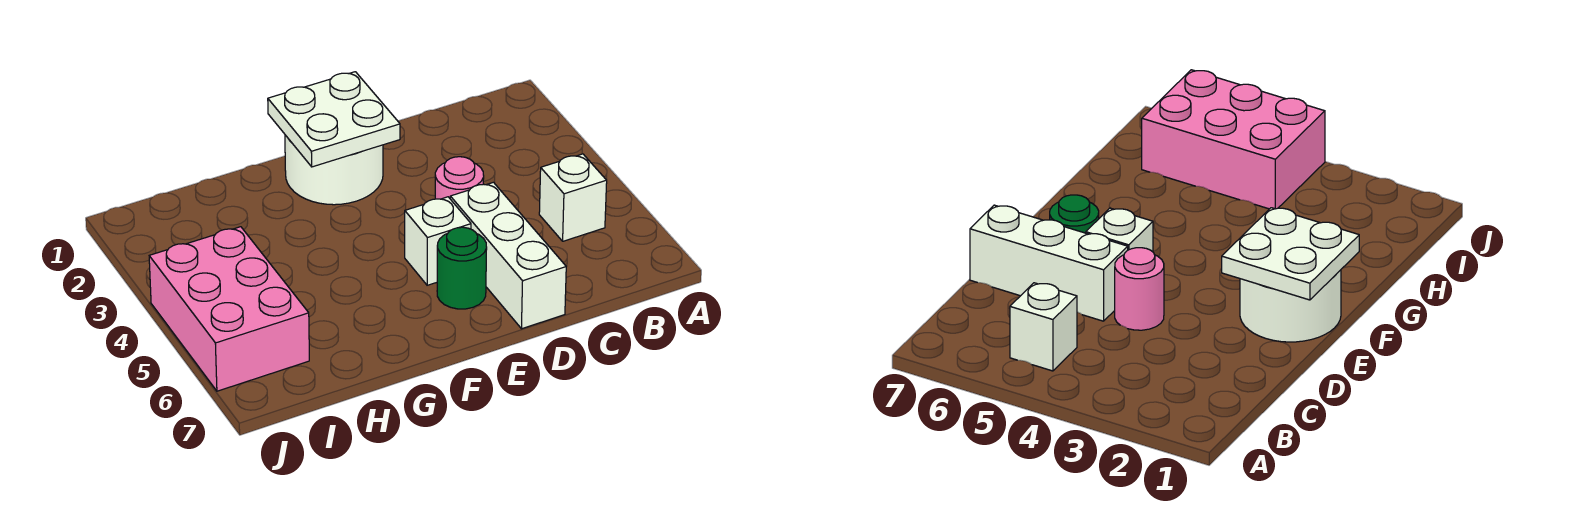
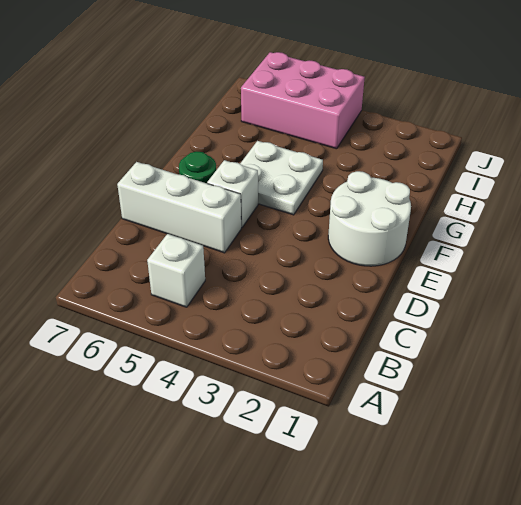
pink round brick D4 level 1 -> none
white plate E1:F2 level 2 -> white plate F4:G5 level 1

